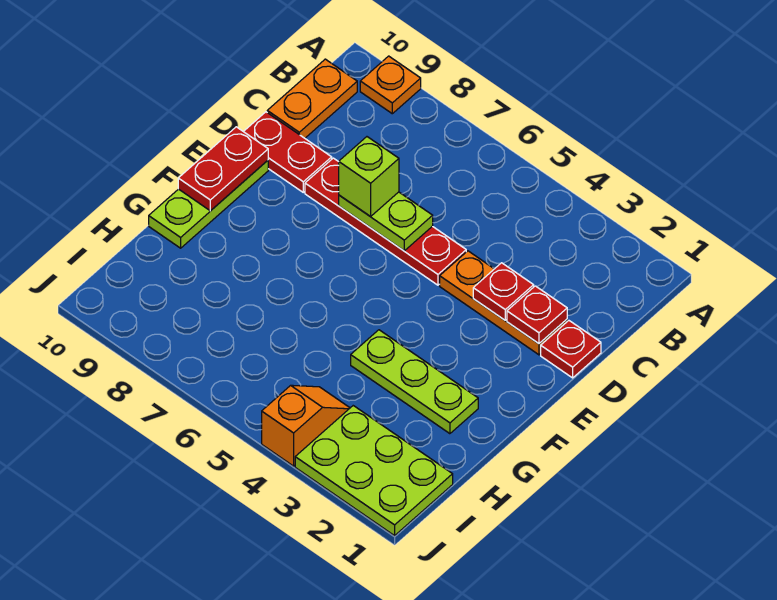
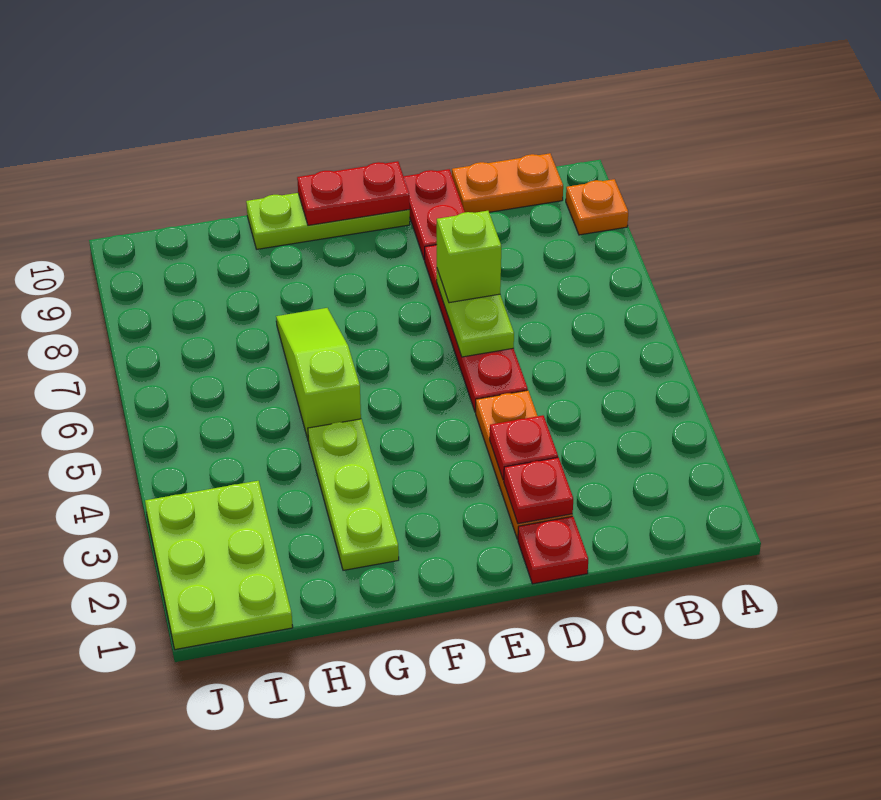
none -> lime slope G5:G7 level 1 top 5
orange slope I4:J4 level 1 top J -> none

